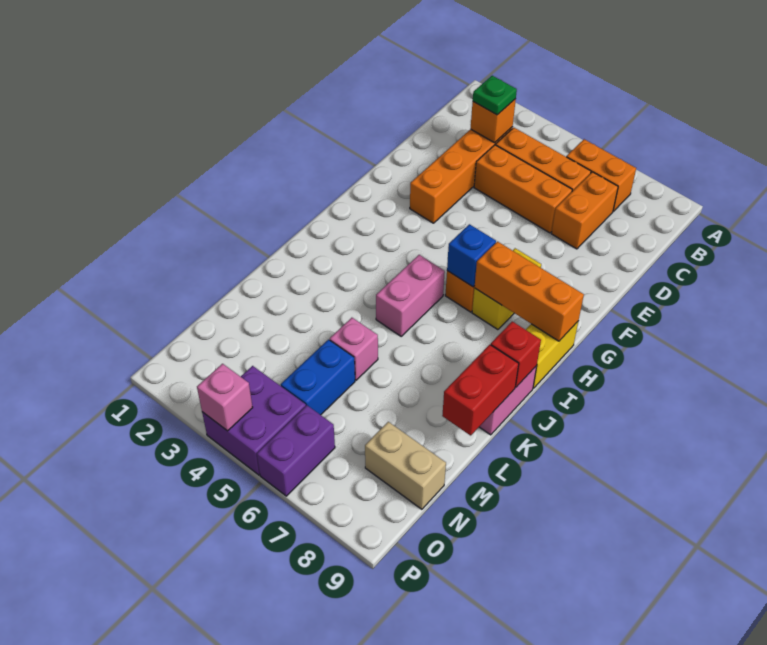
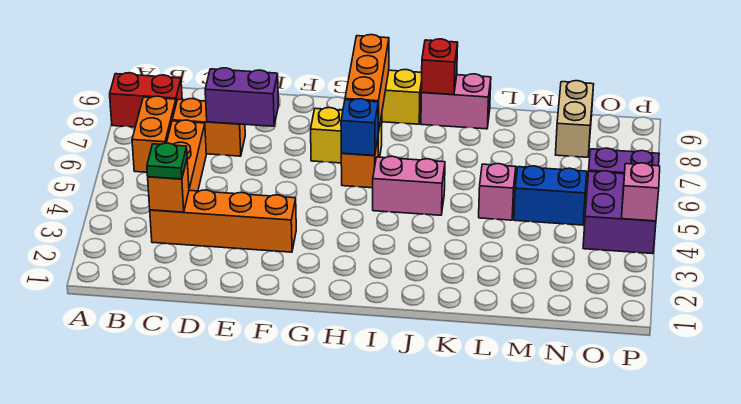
orange brick D4:D6 level 1 -> none
none -> purple brick D7:E7 level 2
red brick K9:L9 level 2 -> red brick A8:B8 level 1

